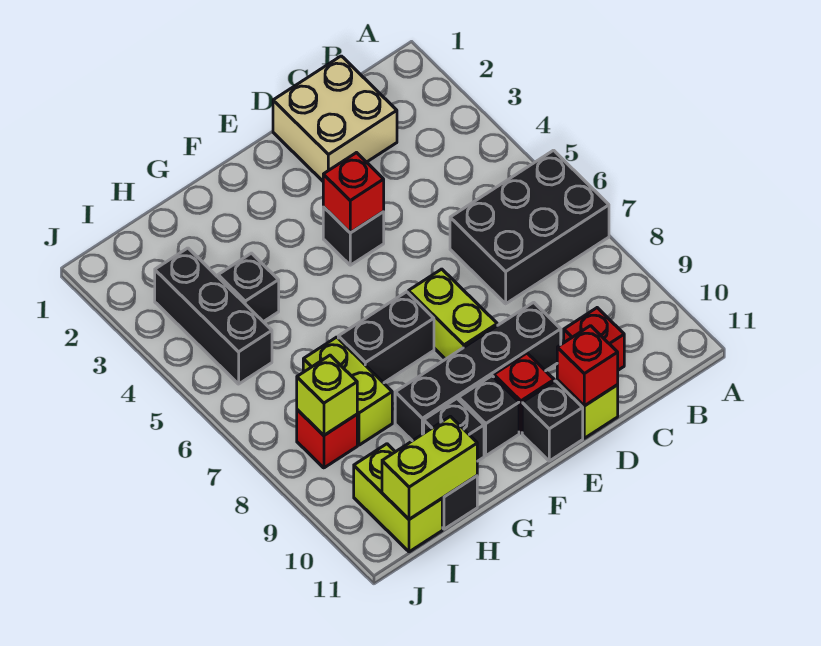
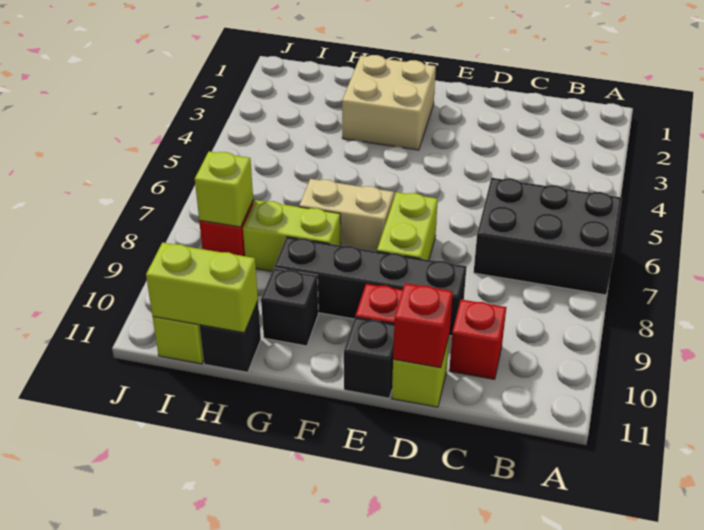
tan brick C1:D2 level 1 -> tan brick F2:G3 level 1
black brick E4 level 1 -> none
red brick E4 level 2 -> none
black brick F7:G7 level 1 -> tan brick F7:G7 level 1
black brick F10 level 1 -> none
black brick H4 level 1 -> none
lime brick H7:H8 level 1 -> lime brick G8:H8 level 1
black brick I3:I5 level 1 -> none

